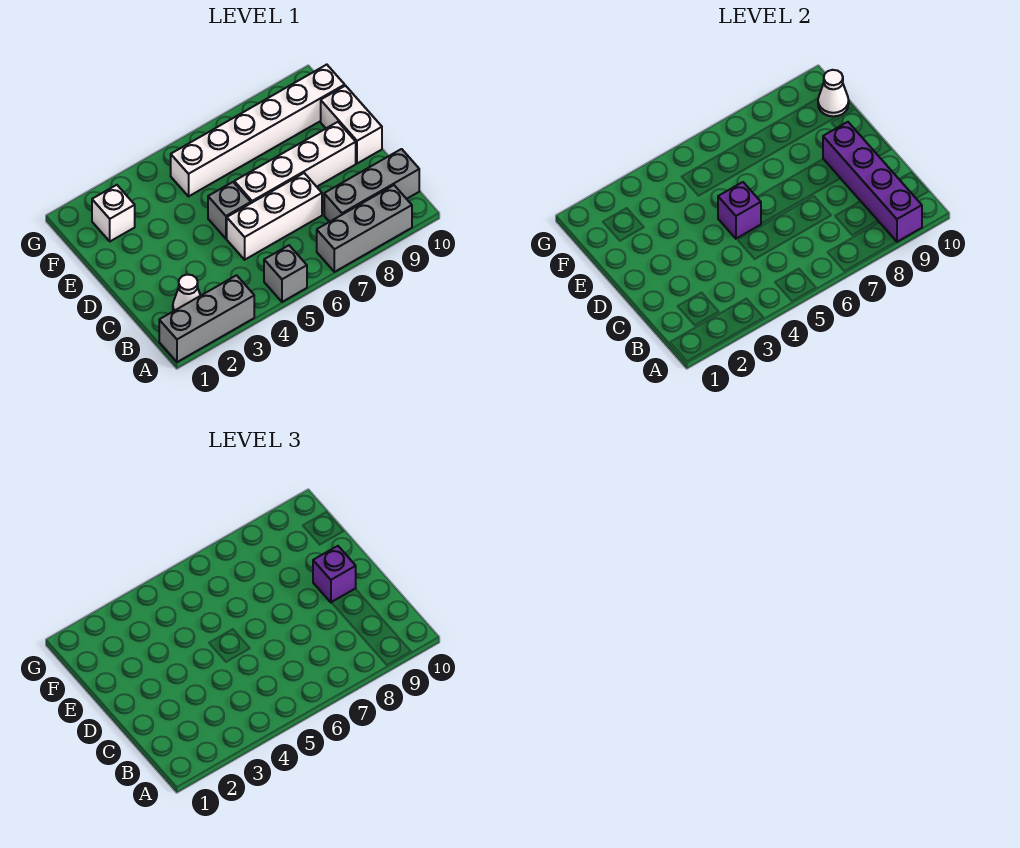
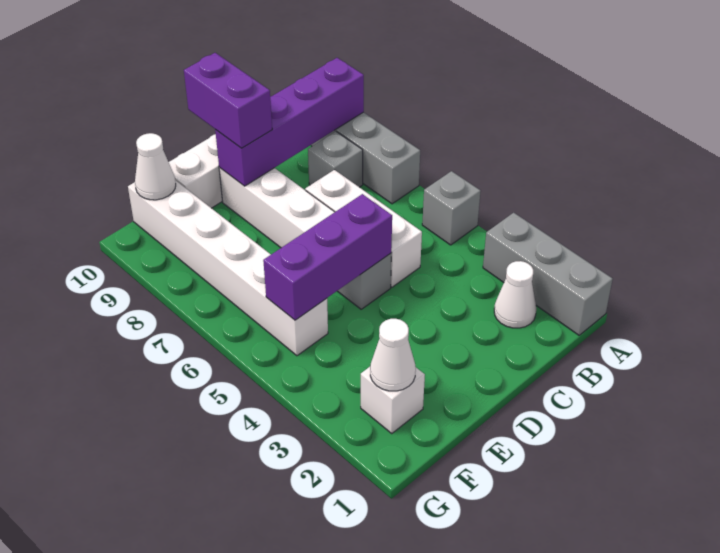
grey brick B8:B10 level 1 -> grey brick B8 level 1
purple brick D5 level 2 -> purple brick D5:F5 level 2
purple brick D9 level 3 -> purple brick D9:D10 level 3
none -> white cone F2 level 2

